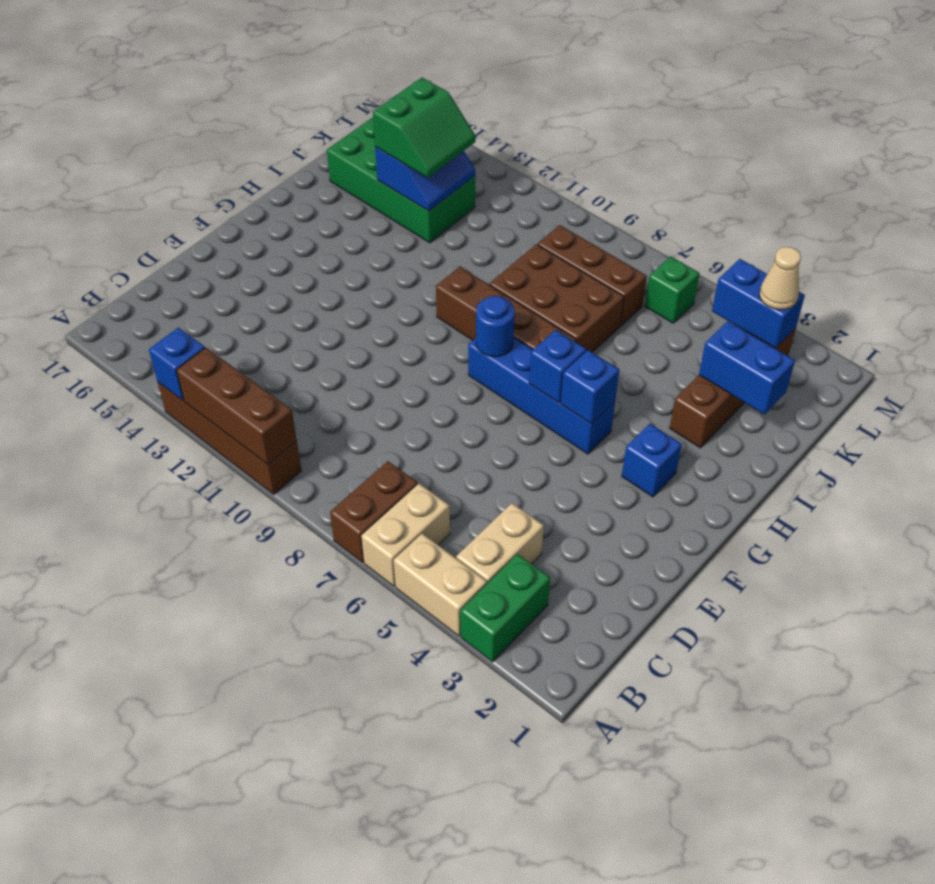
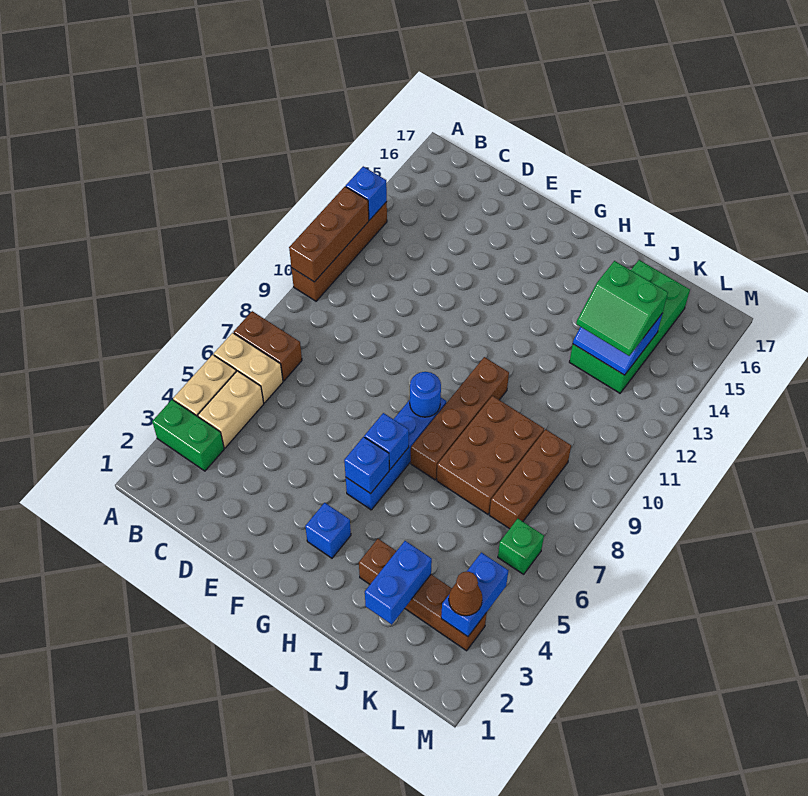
tan brick B4:C4 level 1 -> tan brick B4:B5 level 1
tan cone L3 level 3 -> brown cone L3 level 3

